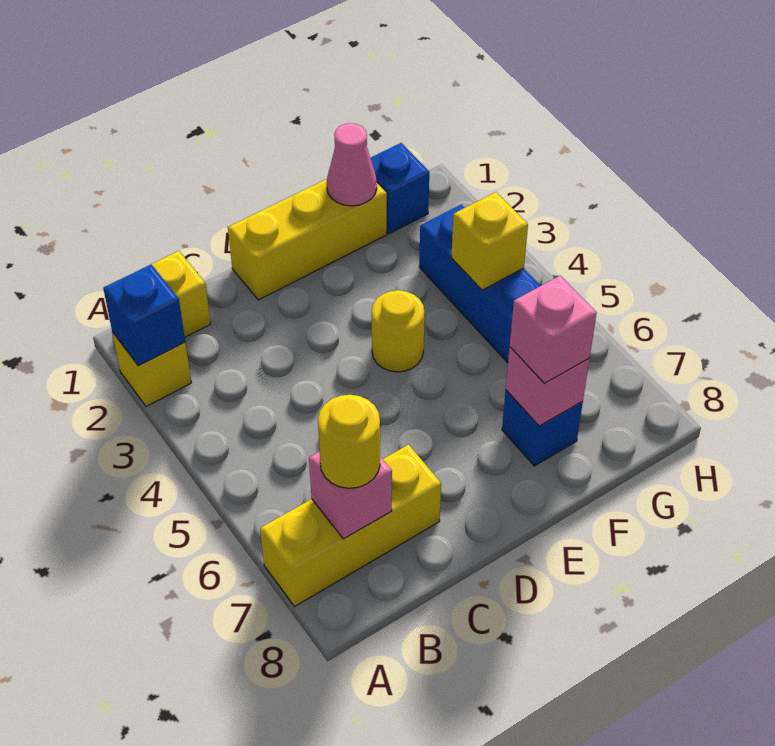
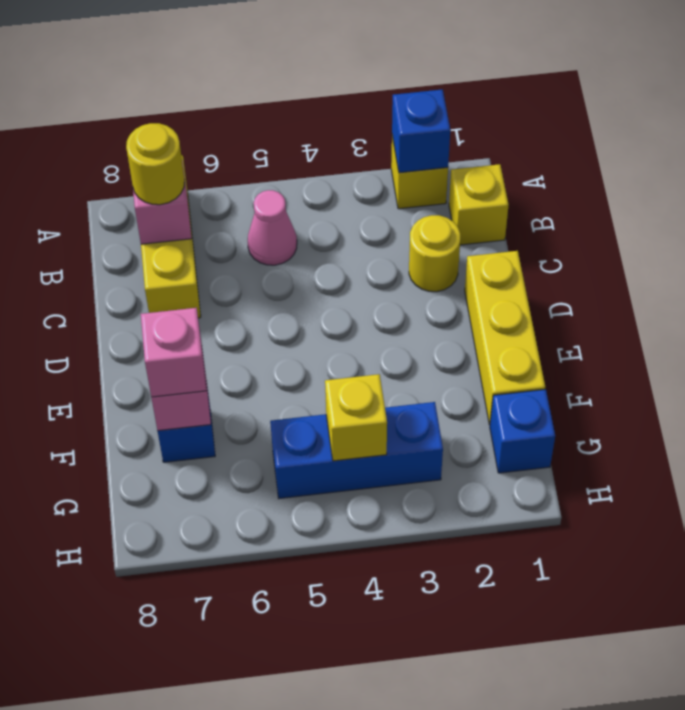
yellow round brick E4 level 1 -> yellow round brick C2 level 1
pink cone F1 level 2 -> pink cone B5 level 1

